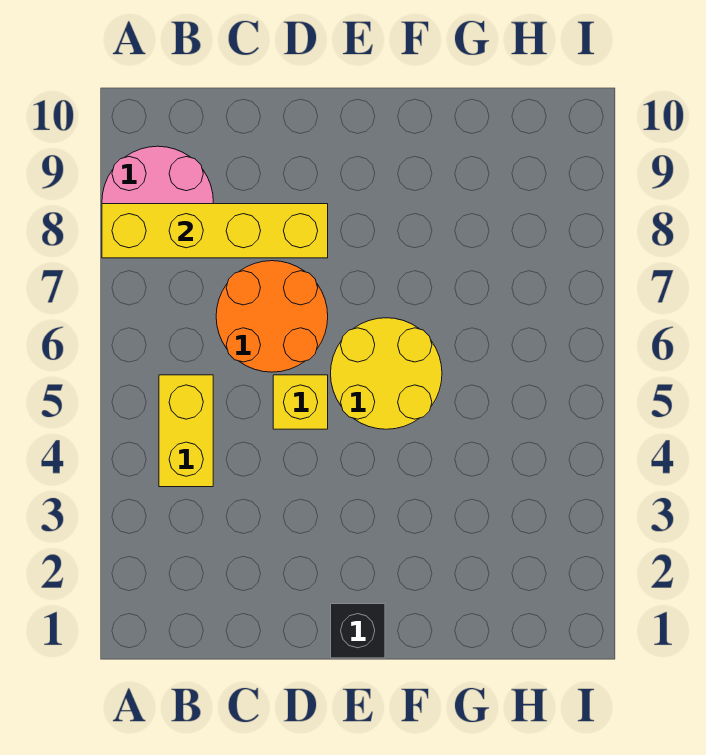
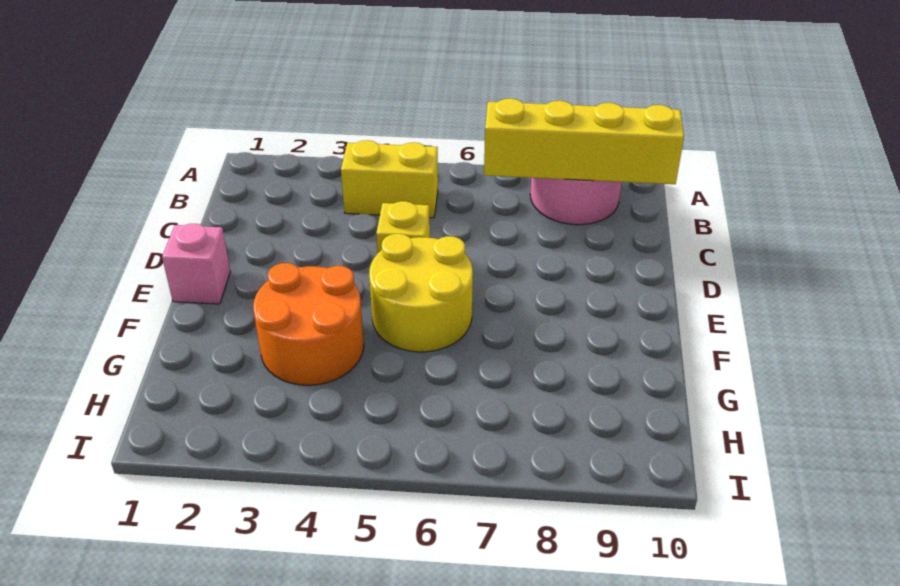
yellow brick A8:D8 level 2 -> yellow brick B7:B10 level 2
orange round brick C6:D7 level 1 -> orange round brick F3:G4 level 1
black brick E1 level 1 -> pink brick E1 level 1

